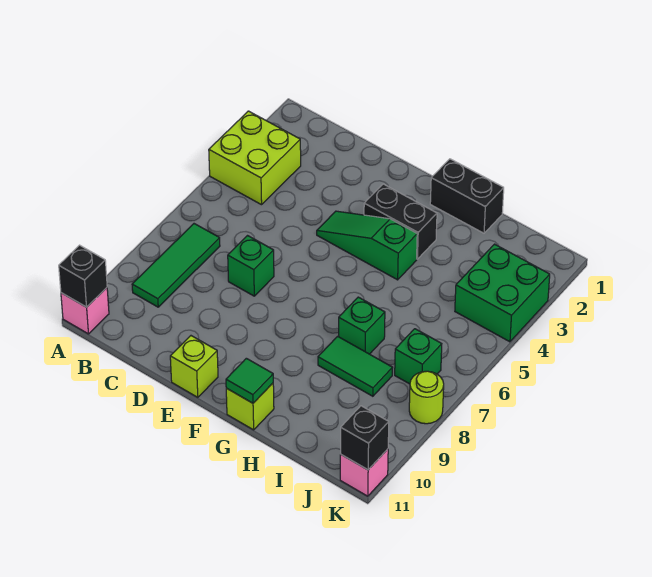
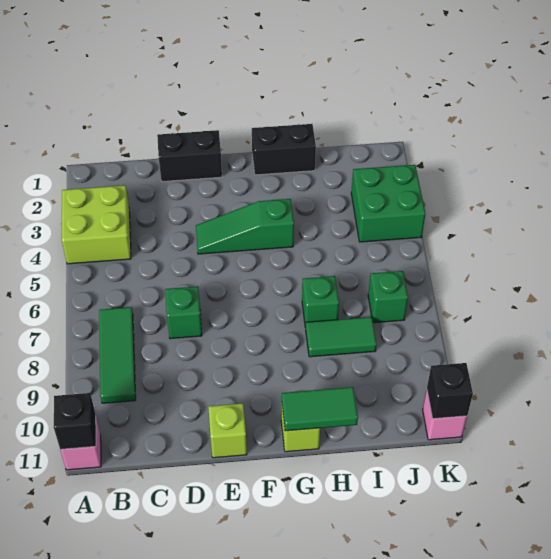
black brick F3:G3 level 1 -> black brick D1:E1 level 1
green tile G11 level 2 -> green tile G11:H11 level 2
lime round brick K8 level 1 -> none

